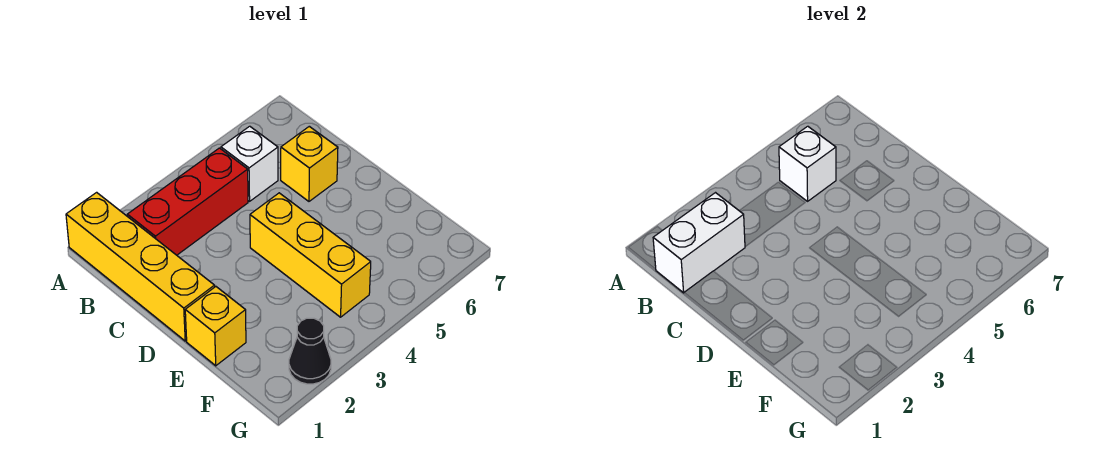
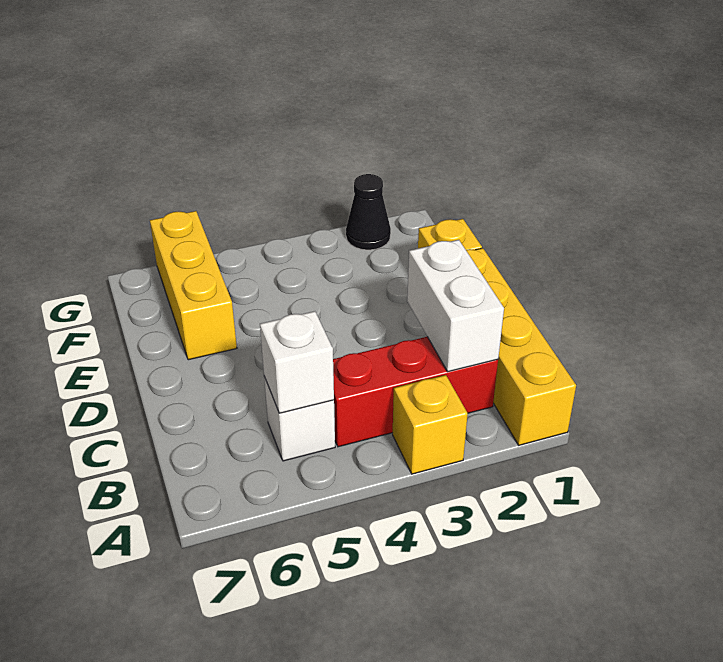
white brick B1:B2 level 2 -> white brick B2:C2 level 2
yellow brick C6 level 1 -> yellow brick A3 level 1
yellow brick D4:F4 level 1 -> yellow brick E6:G6 level 1

